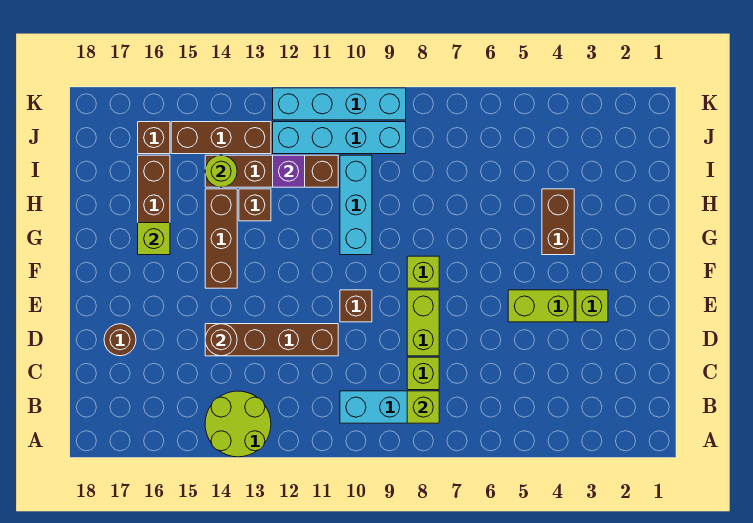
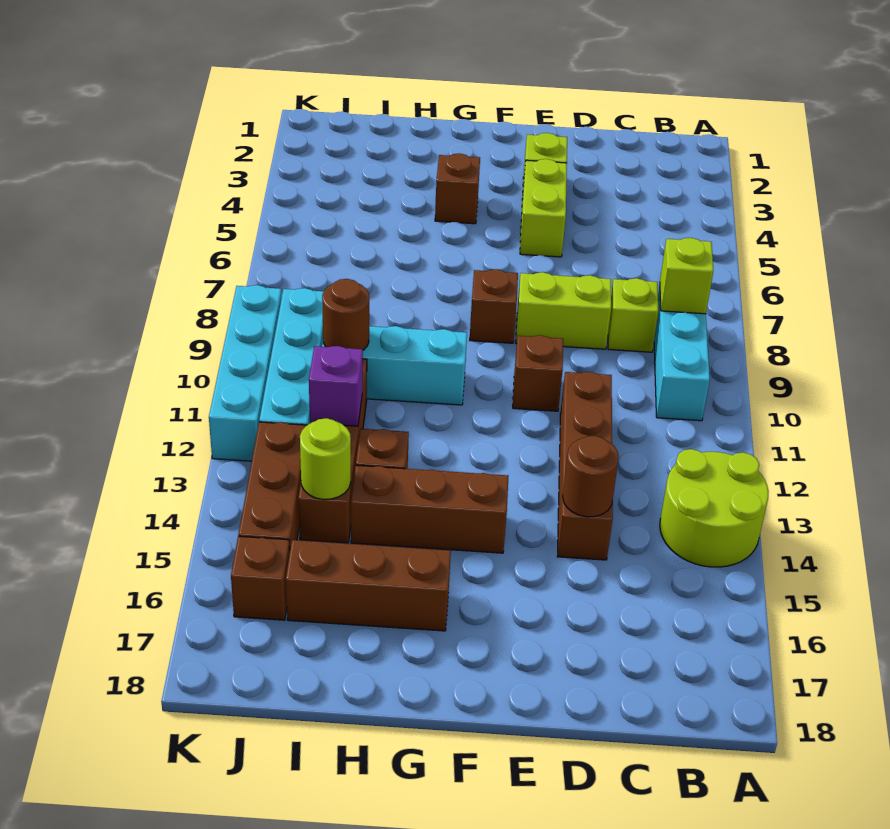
brown round brick D17 level 1 -> brown round brick I10 level 2
lime brick F8 level 1 -> brown brick F8 level 1
brown brick G4:H4 level 1 -> brown brick G4 level 1
lime brick G16 level 2 -> none

